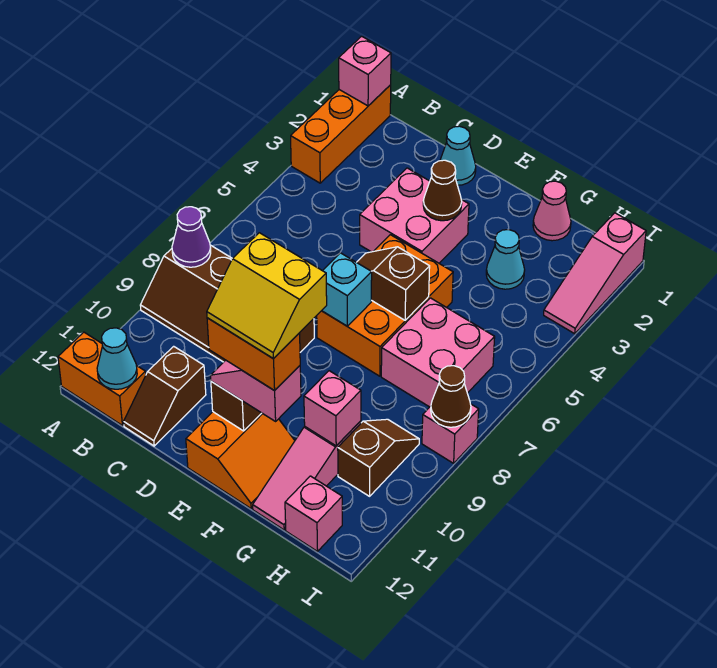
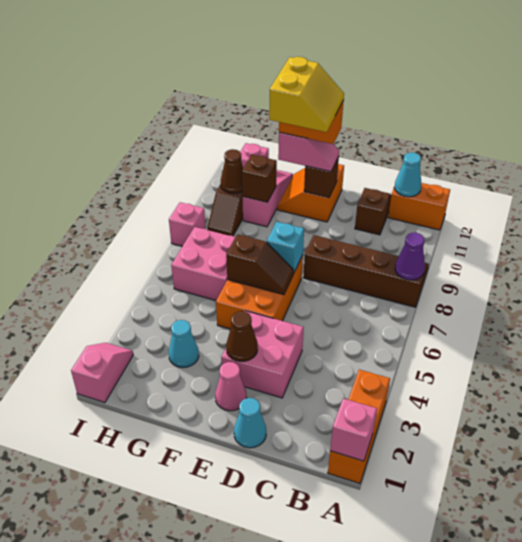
yellow slope E10:F11 level 5 top 10 -> yellow slope E10:F11 level 5 top F
pink cone G1 level 1 -> pink cone E2 level 1
pink brick G10 level 2 -> brown brick G10 level 2
pink slope I1:I3 level 1 top 1 -> pink slope I1:I2 level 1 top 1
brown cone I8 level 2 -> brown cone H10 level 2

